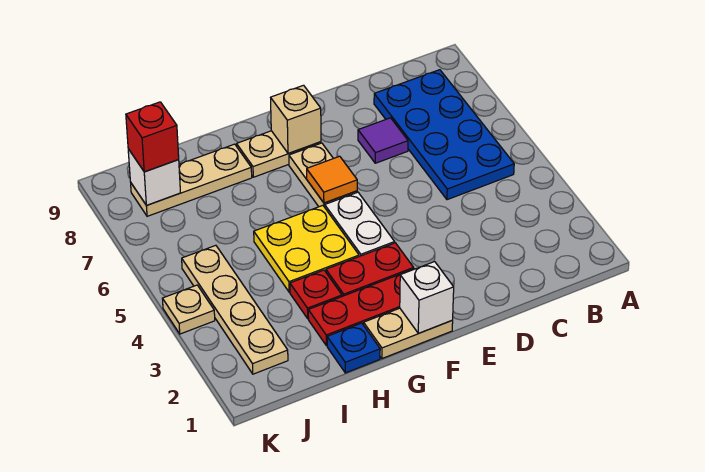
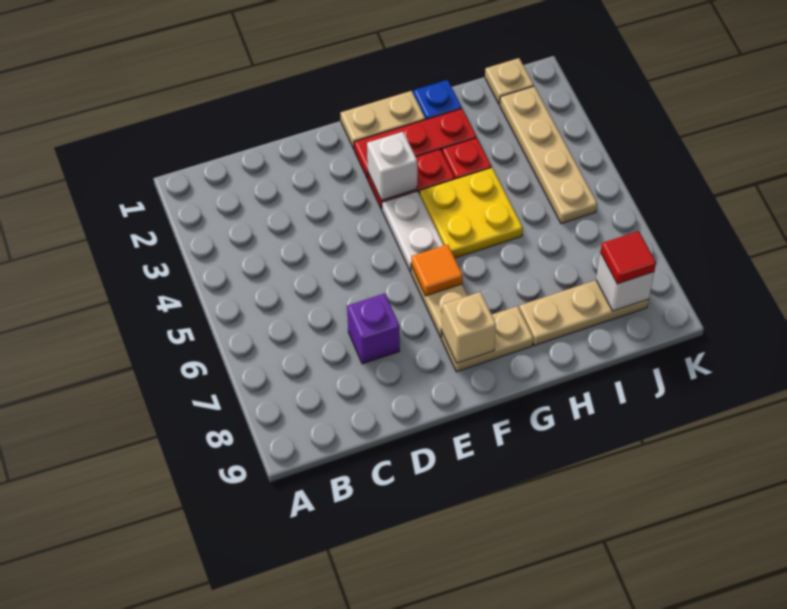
blue plate B5:C8 level 1 -> none
purple tile D7 level 1 -> purple brick D7 level 1
white brick F1 level 2 -> white brick F3 level 2
red brick J8 level 3 -> red tile J8 level 3
tan plate K4 level 1 -> tan plate J1 level 1

